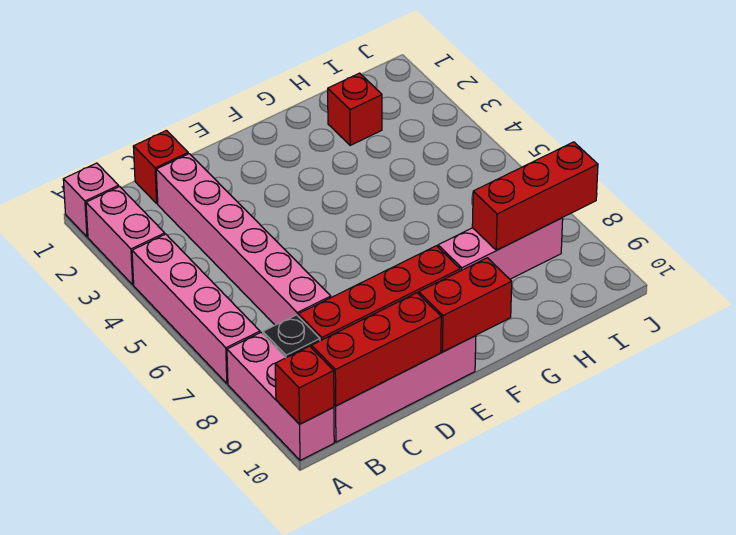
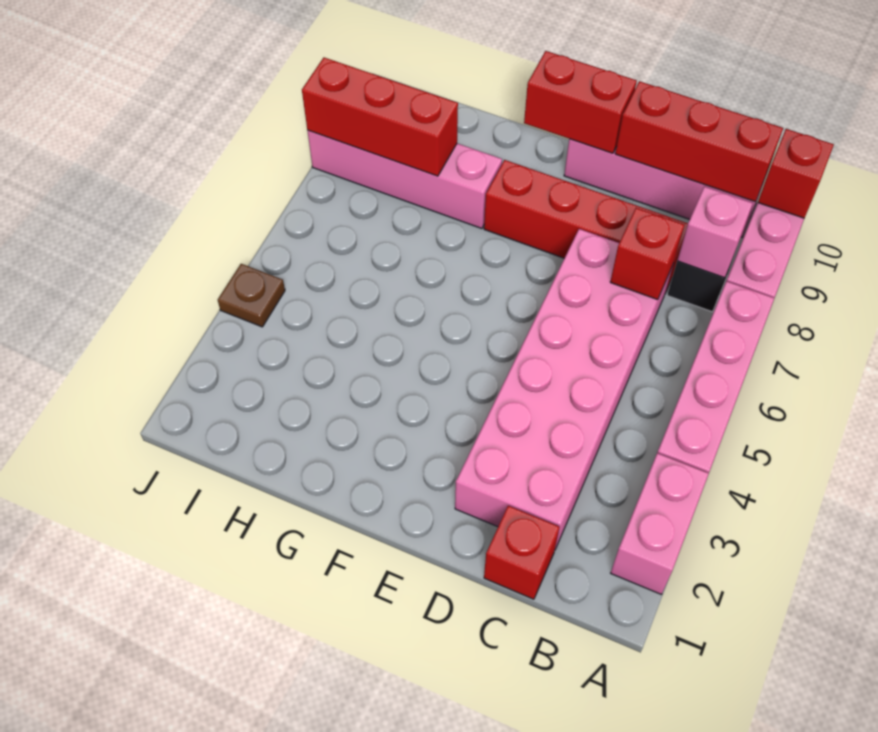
pink brick A1 level 1 -> pink brick B8 level 2
pink brick C2:C7 level 1 -> pink brick C2:D7 level 1
pink brick G8:I8 level 1 -> pink brick G8:J8 level 1
red brick H2 level 1 -> red brick C7 level 2
none -> brown plate J4 level 1

